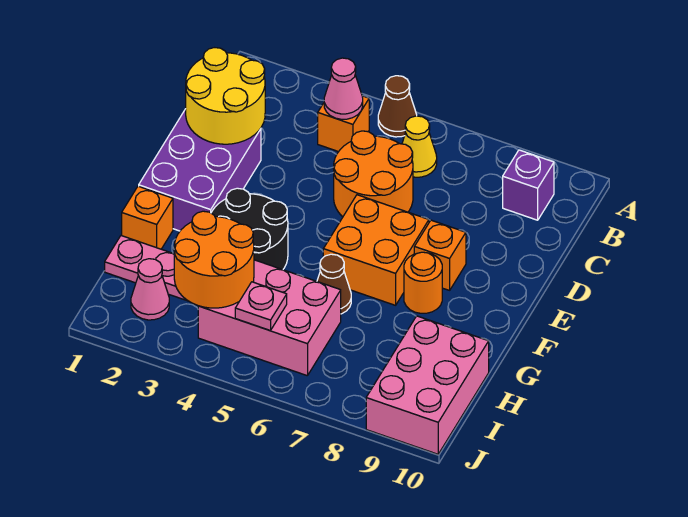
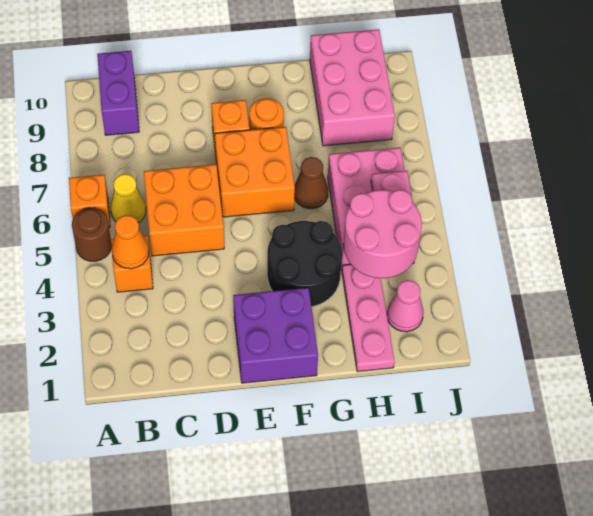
brown cone A5 level 1 -> brown round brick A5 level 1
pink cone B4 level 2 -> orange cone B4 level 2
purple brick B9 level 1 -> purple brick B9:B10 level 1
yellow round brick C1:D2 level 2 -> none
orange round brick C5:D6 level 1 -> orange brick C5:D6 level 1
purple brick D1:F2 level 1 -> purple brick E1:F2 level 1
orange brick G1 level 1 -> orange brick A6 level 1
orange round brick H3:I4 level 2 -> pink round brick H3:I4 level 2
pink brick H9:J10 level 1 -> pink brick H8:I10 level 1

